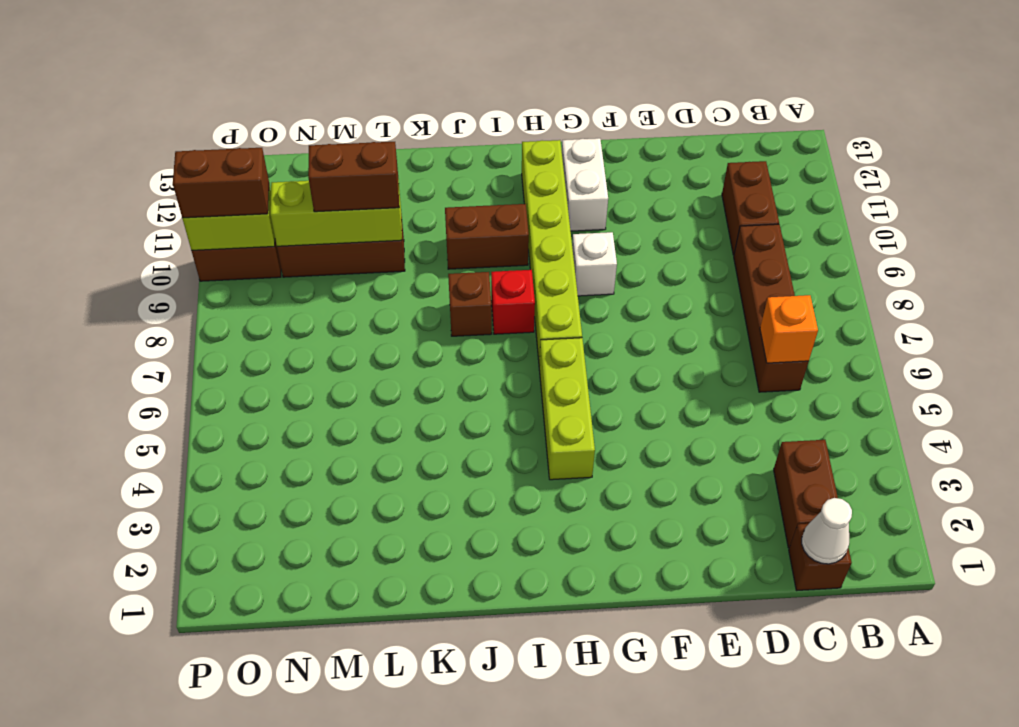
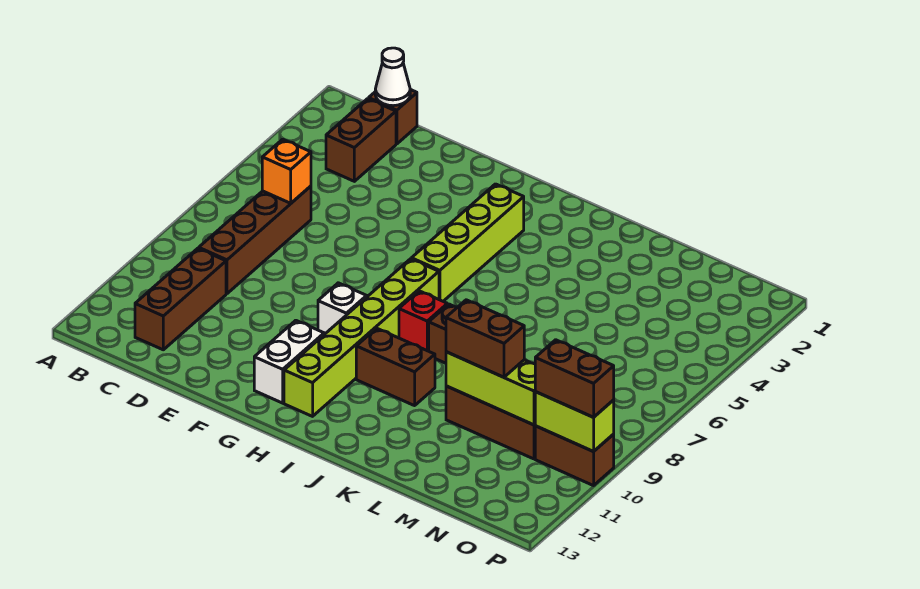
brown brick C10:C11 level 1 -> brown brick C10:C12 level 1
lime brick H4:H6 level 1 -> lime brick H3:H6 level 1

